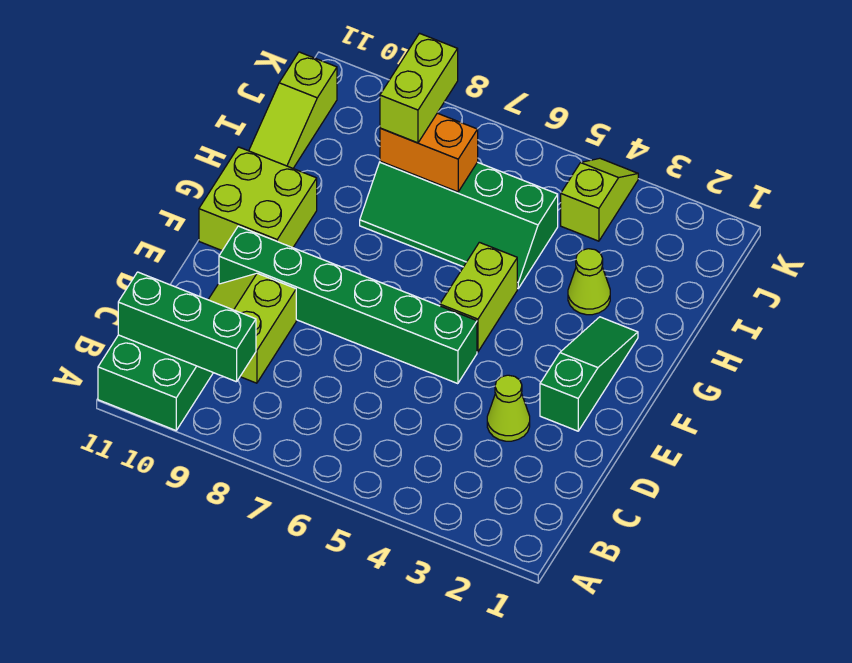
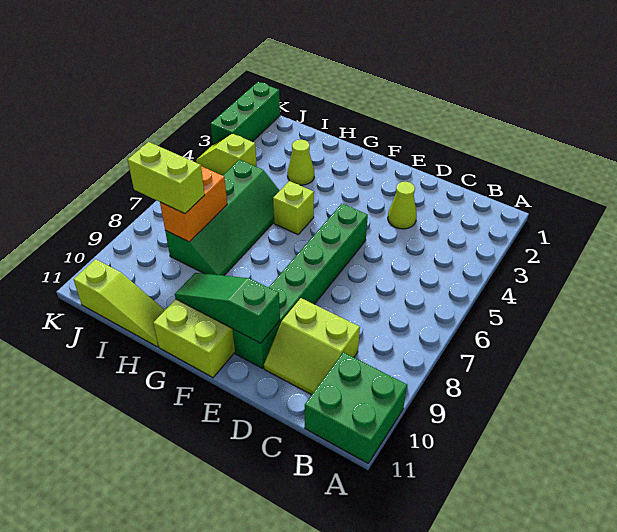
green brick B9:B11 level 2 -> green brick K1:K3 level 1
green slope E2:G2 level 1 top E -> green slope E10:G10 level 2 top E
lime brick F5:G5 level 1 -> lime brick G5 level 1

